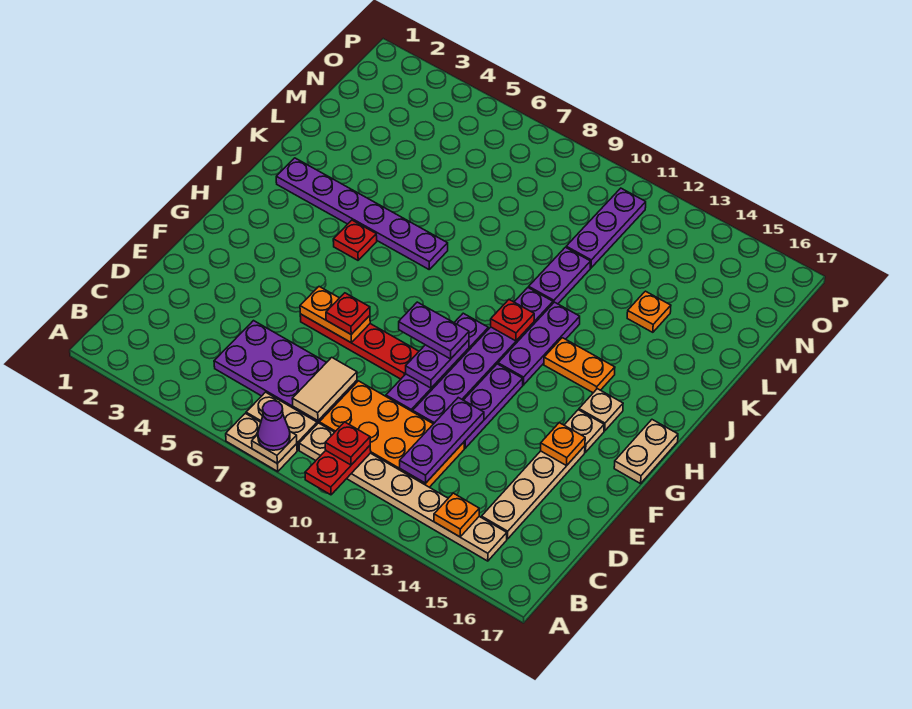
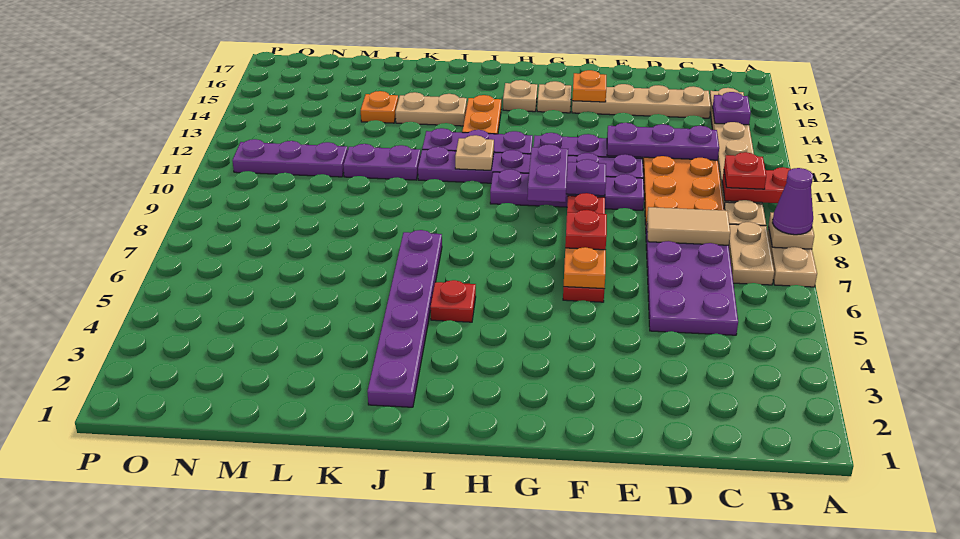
orange plate B14 level 2 -> purple plate B14 level 2
tan plate G17:H17 level 1 -> tan plate J14:K14 level 1
red plate I11 level 2 -> tan plate I11 level 2

